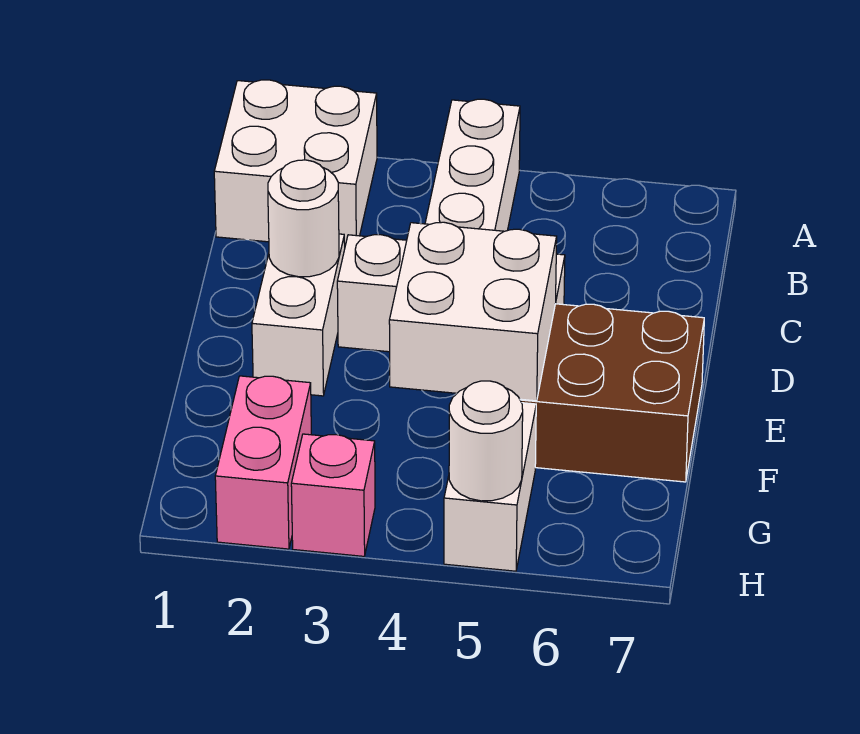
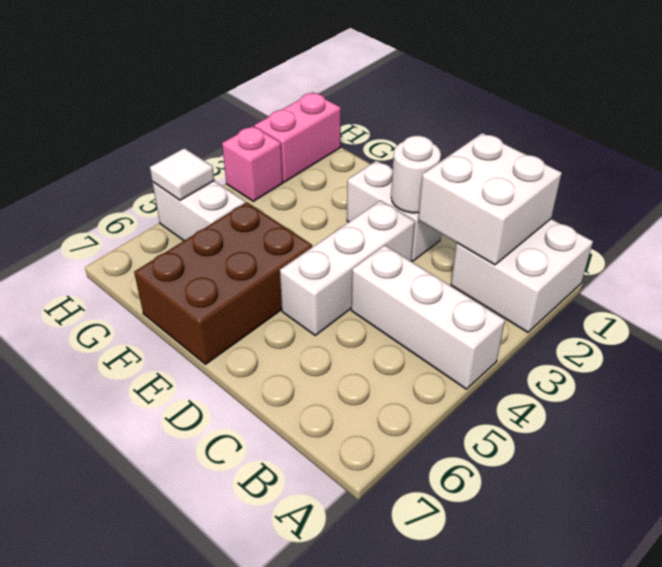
white brick E4:F5 level 2 -> white brick B1:C2 level 2
pink brick G2:H2 level 1 -> pink brick H1:H2 level 1
white round brick H5 level 2 -> white tile H5 level 2

